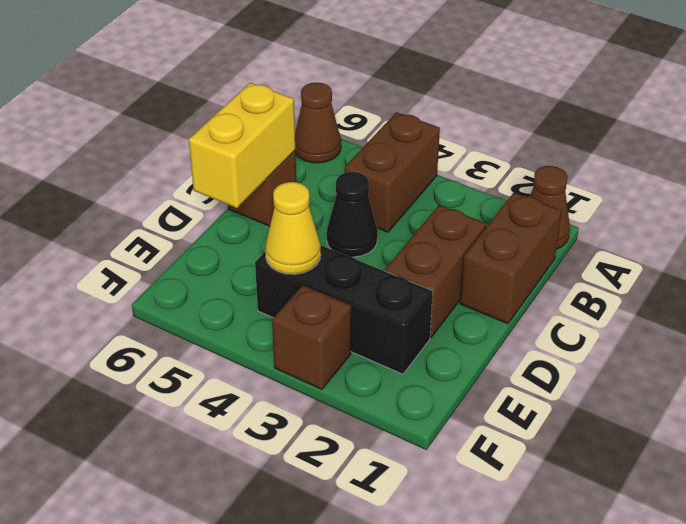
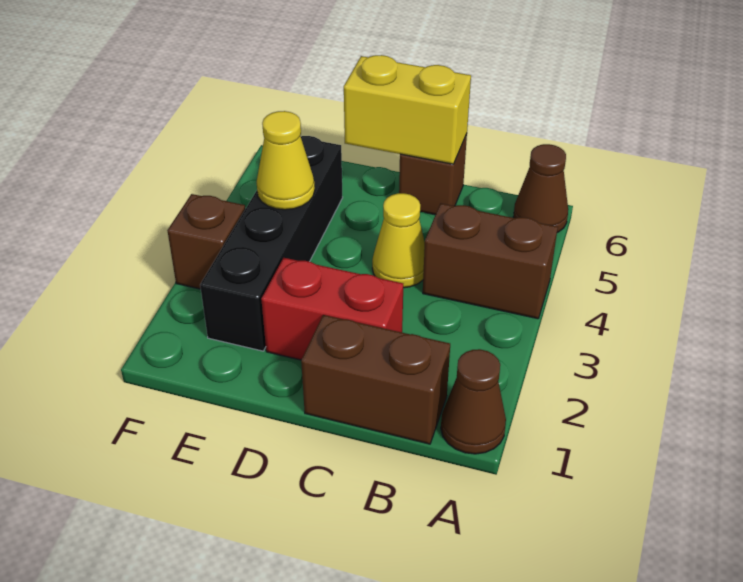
brown brick C2:D2 level 1 -> red brick C2:D2 level 1
black cone C4 level 1 -> yellow cone C4 level 1
black brick E2:E4 level 1 -> black brick E2:E5 level 1

